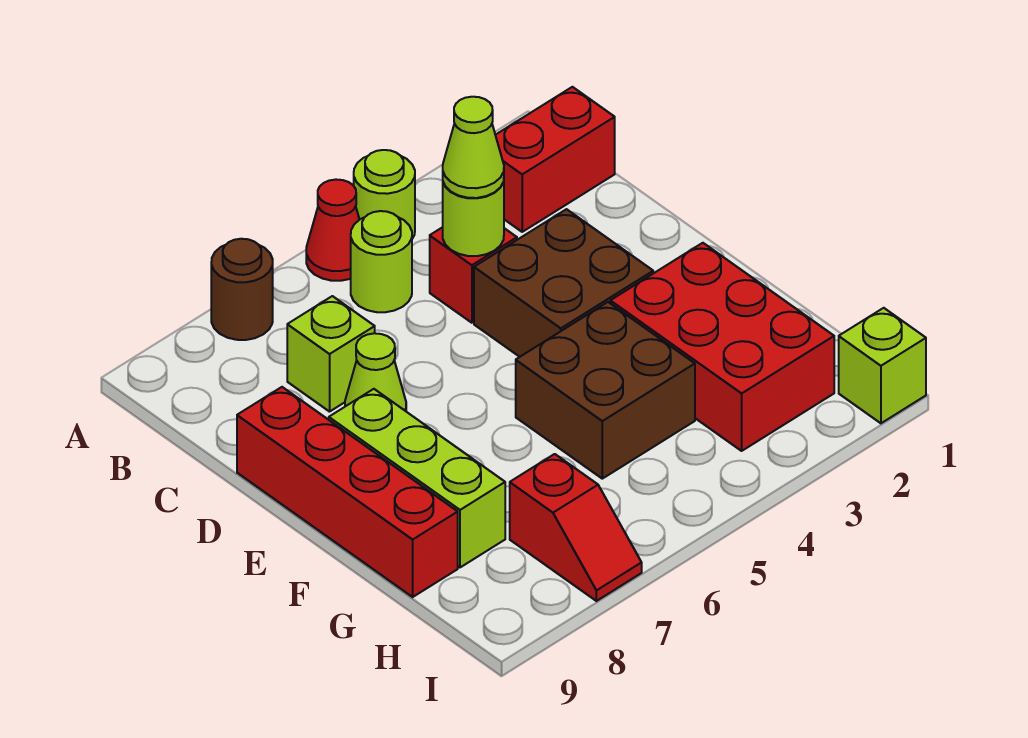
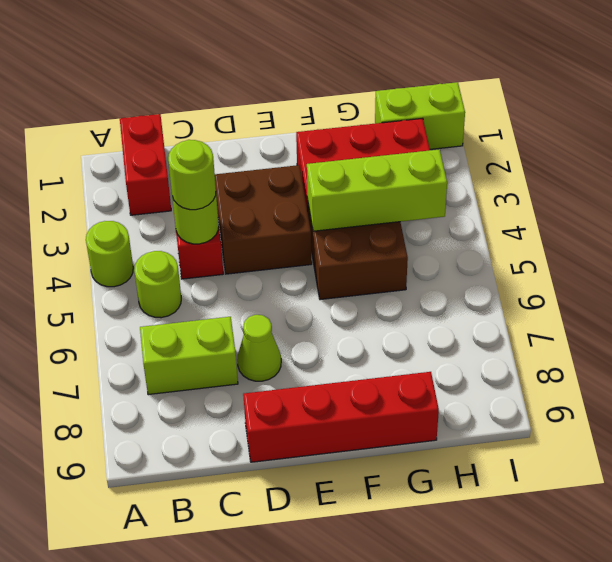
red cone A5 level 1 -> none
brown round brick A7 level 1 -> none
lime cone C4 level 3 -> lime round brick C4 level 3
lime brick C7 level 1 -> lime brick B7:C7 level 1
lime brick E8:G8 level 1 -> lime brick F4:H4 level 2
red slope H7:I7 level 1 top H -> none
lime brick I1 level 1 -> lime brick H1:I1 level 1

